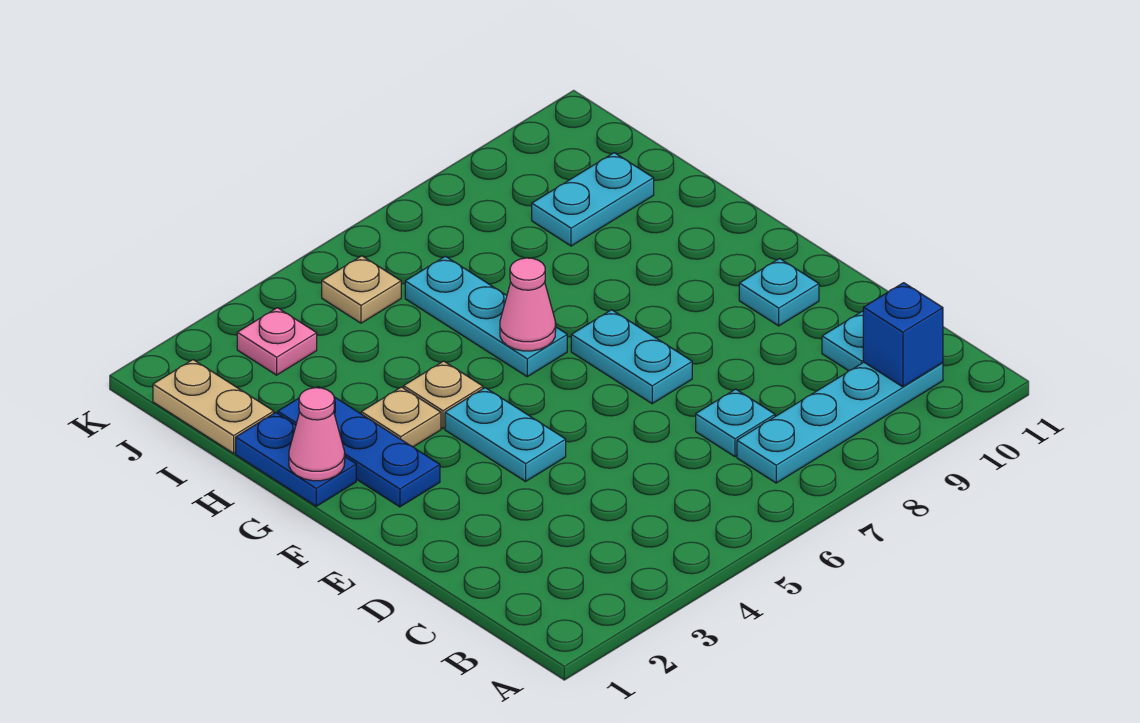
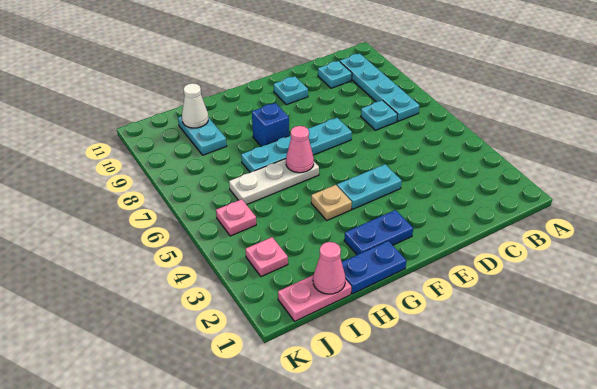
blue brick B10 level 2 -> blue brick G8 level 1
cyan plate E7:F7 level 1 -> cyan plate E7:H7 level 1
blue plate F2:H2 level 1 -> blue plate F2:G2 level 1
pink cone G1 level 2 -> pink cone I1 level 2
tan plate G3 level 1 -> none
cyan plate G6:I6 level 1 -> white plate G6:I6 level 1
tan plate I1:J1 level 1 -> pink plate I1:J1 level 1
none -> white cone I10 level 2
tan plate J5 level 1 -> pink plate J5 level 1

